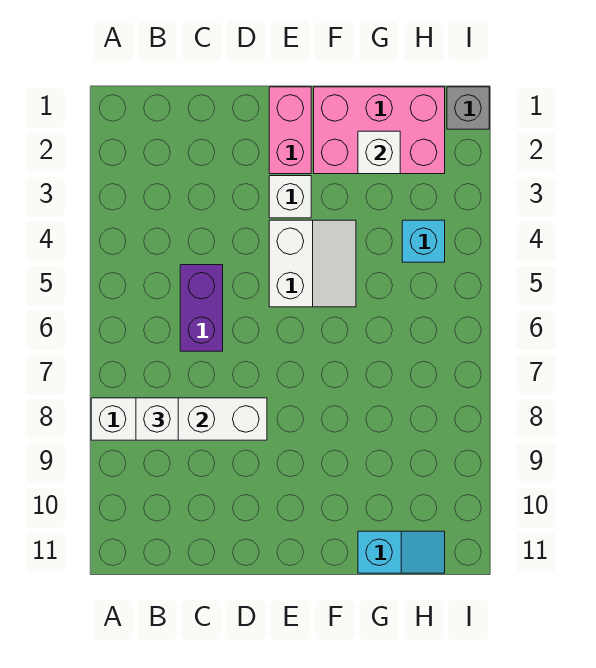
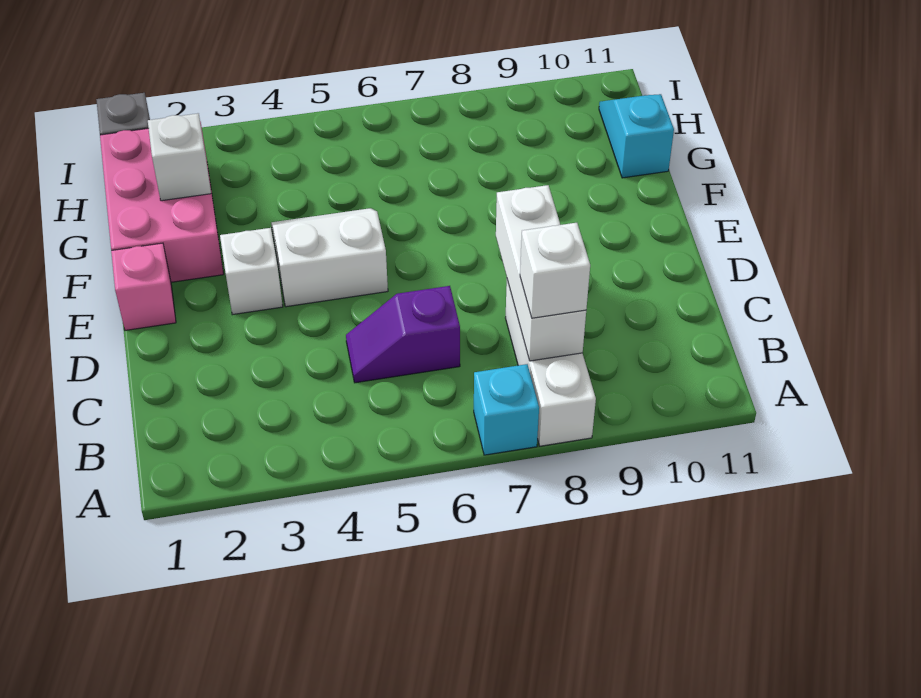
purple brick C5:C6 level 1 -> purple slope C5:C6 level 1 top 6
pink brick E1:E2 level 1 -> pink brick E1 level 1
cyan brick H4 level 1 -> cyan brick A7 level 1

